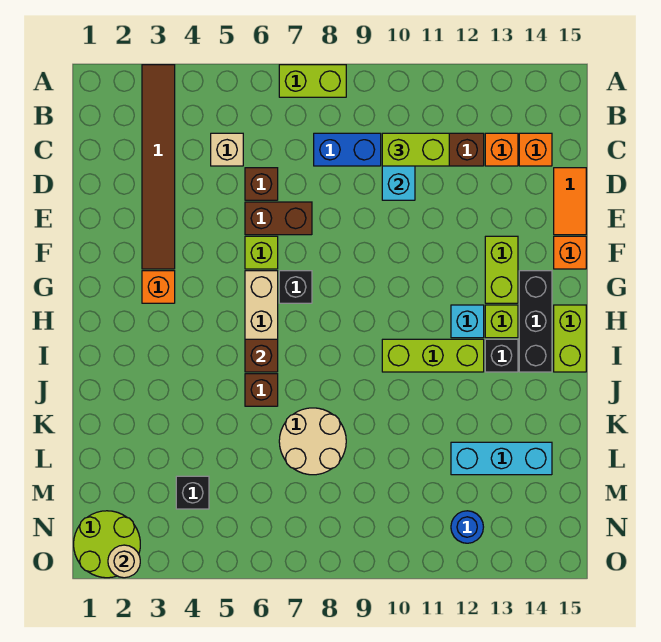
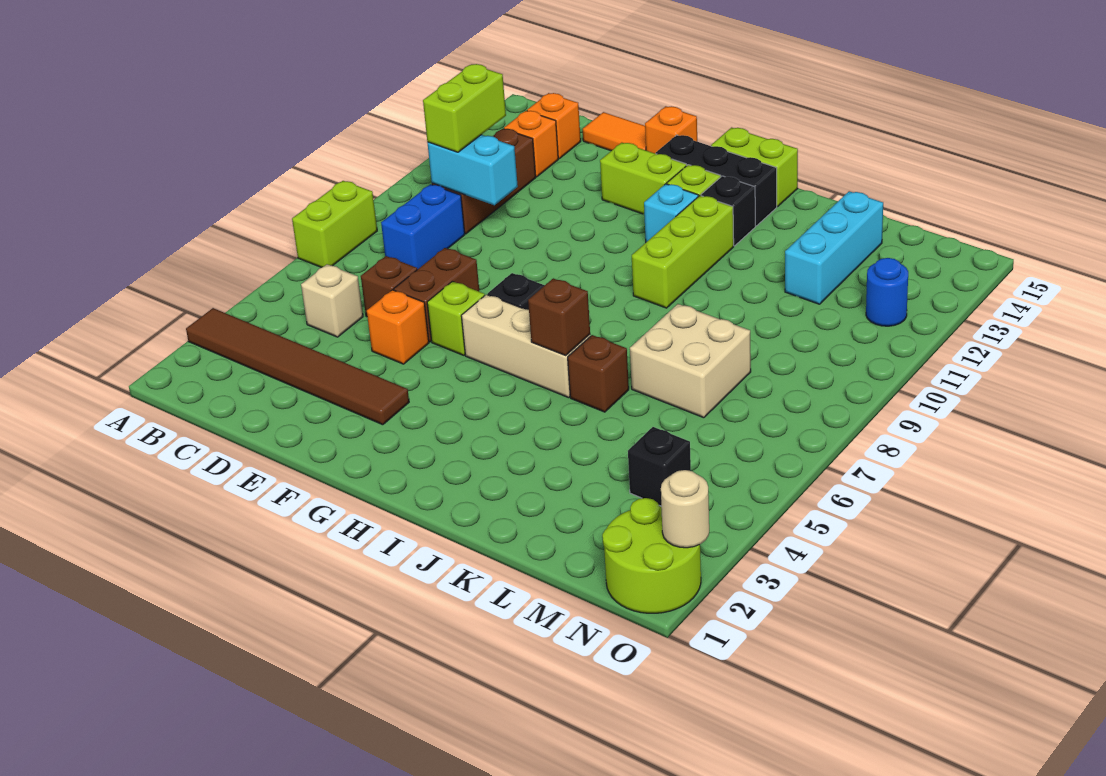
orange brick G3 level 1 -> orange brick E5 level 1
tan round brick K7:L8 level 1 -> tan brick K7:L8 level 1

